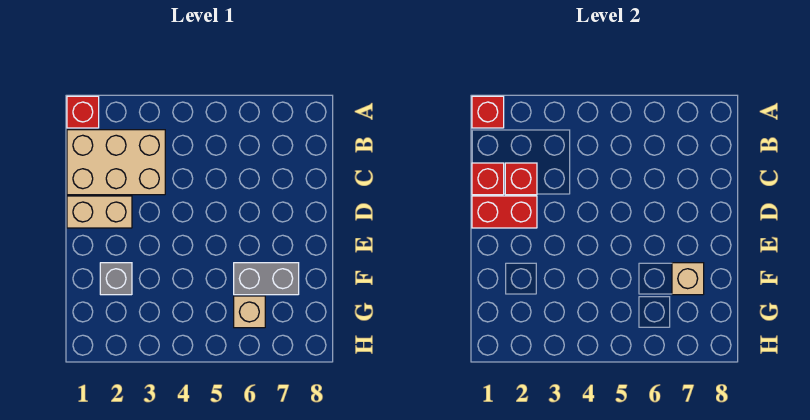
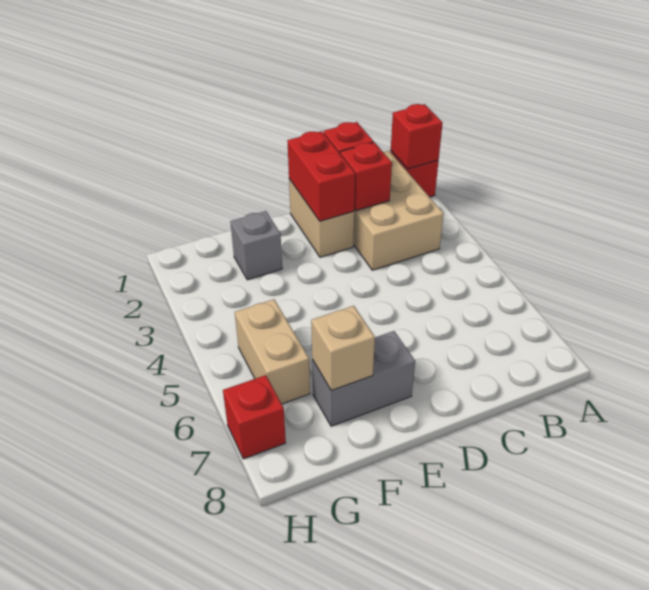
grey brick F6:F7 level 1 -> grey brick E7:F7 level 1
tan brick G6 level 1 -> tan brick G5:G6 level 1
none -> red brick H7 level 1

